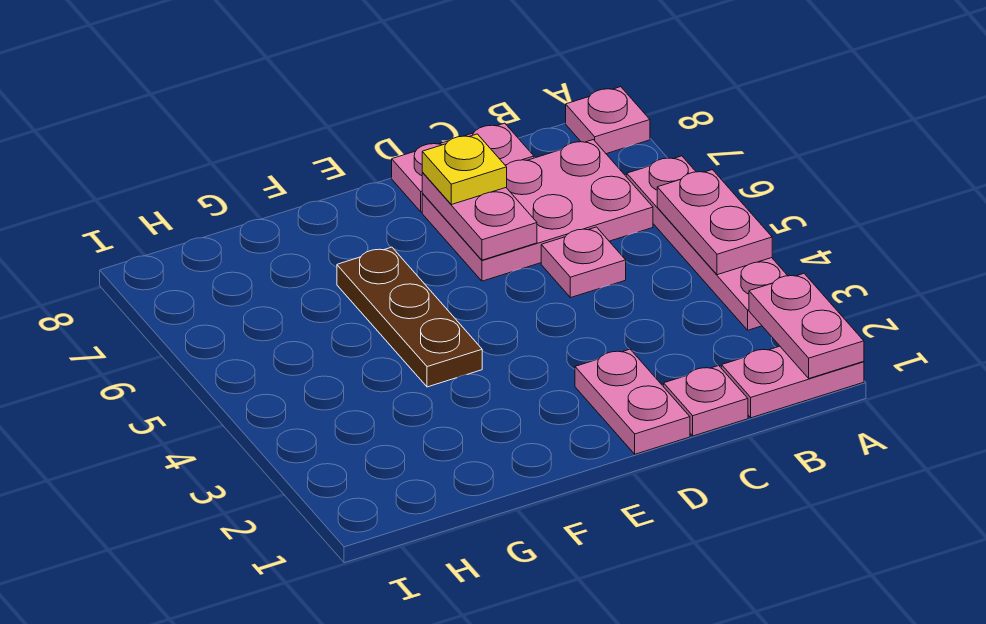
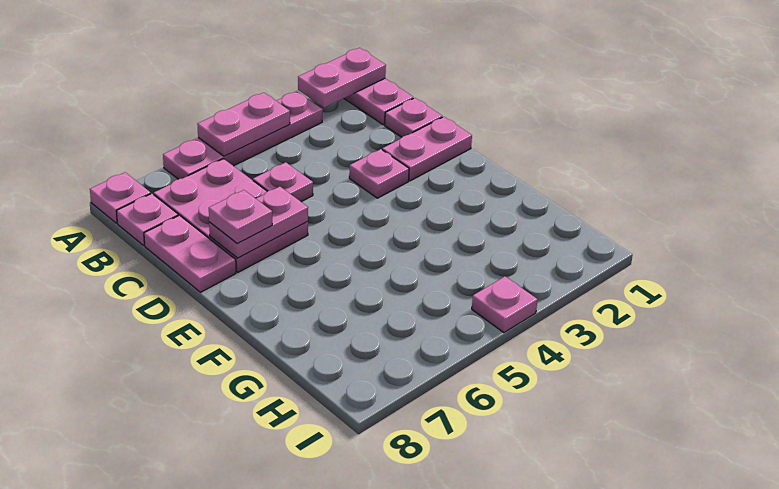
none -> pink plate B8 level 1
none -> pink plate D3 level 1
yellow plate D7 level 3 -> pink plate D7 level 3
brown plate F4:F6 level 1 -> none
none -> pink plate I4 level 1

